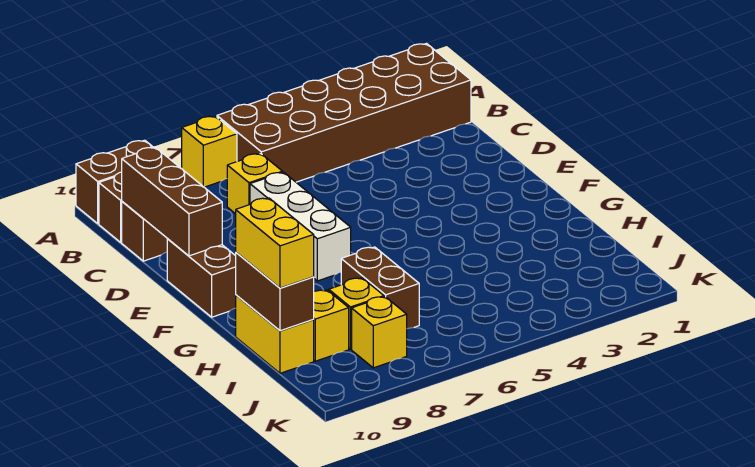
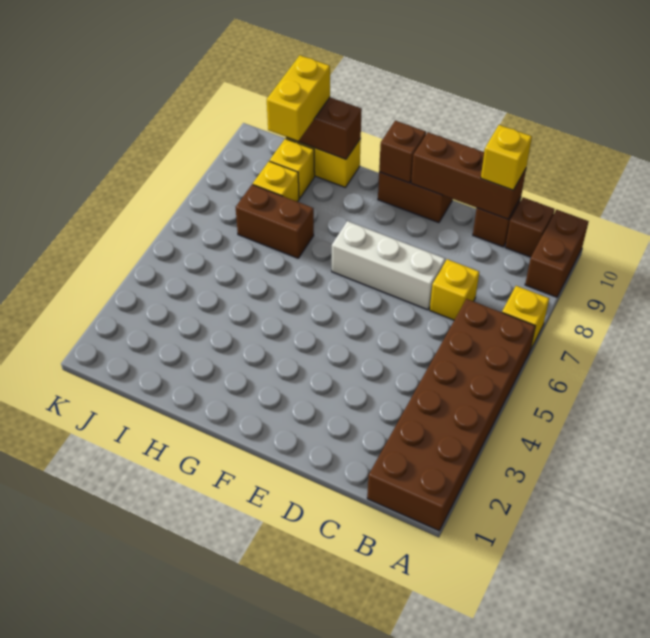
none -> brown brick F10 level 2
yellow brick H10:I10 level 3 -> yellow brick I9:I10 level 3
yellow brick J8 level 1 -> yellow brick C10 level 3

